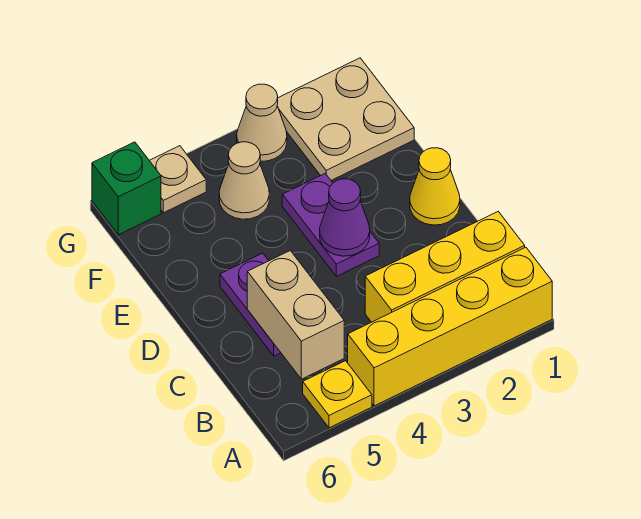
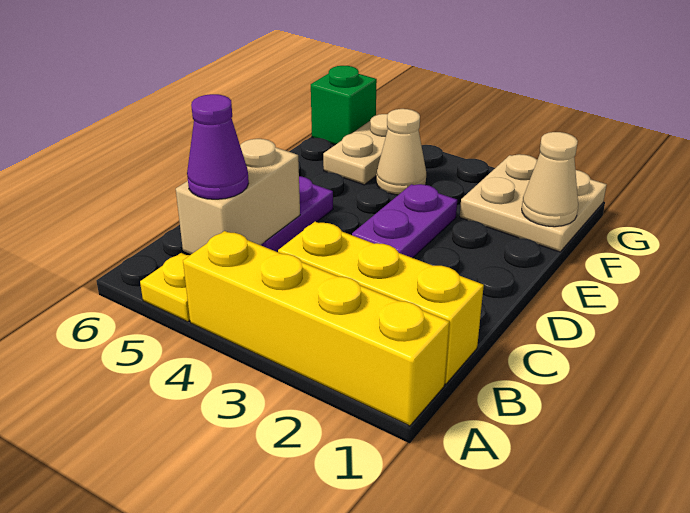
yellow cone D1 level 1 -> none
purple cone D3 level 2 -> purple cone B5 level 3
tan cone G3 level 1 -> tan cone F1 level 2
tan plate G5 level 1 -> tan plate F5:G5 level 1

